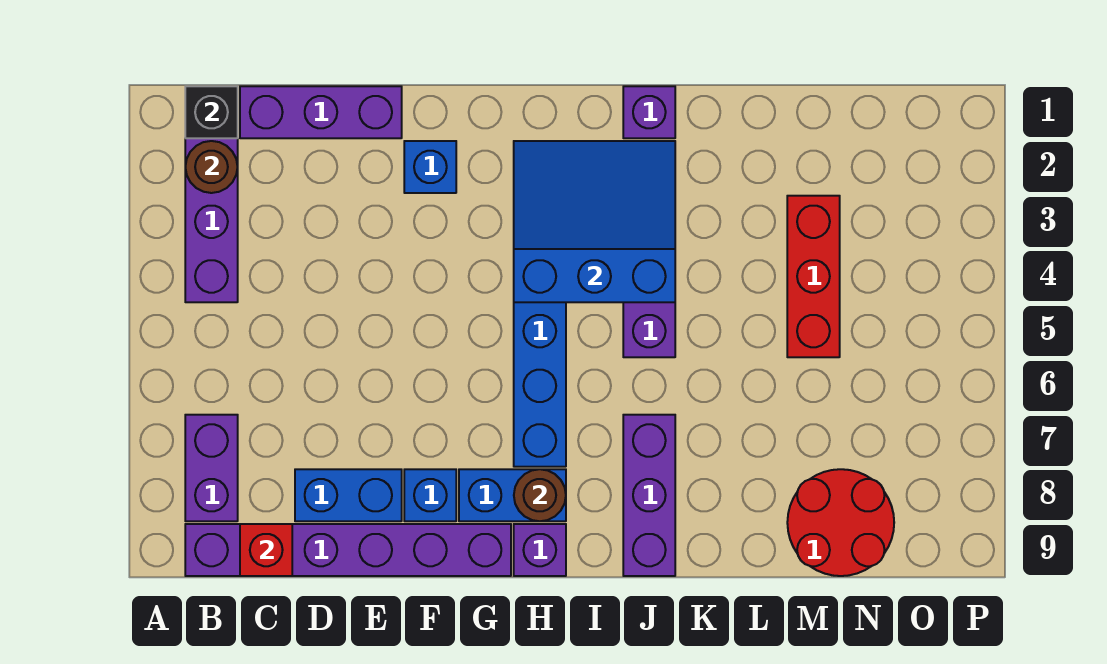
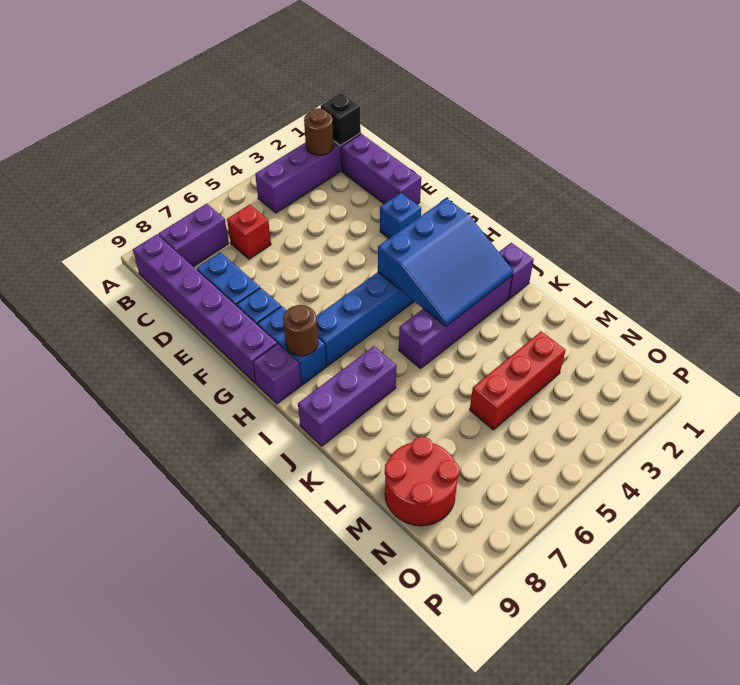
red brick C9 level 2 -> red brick C6 level 1
blue slope H2:J4 level 2 top 4 -> blue slope H2:J4 level 2 top H

